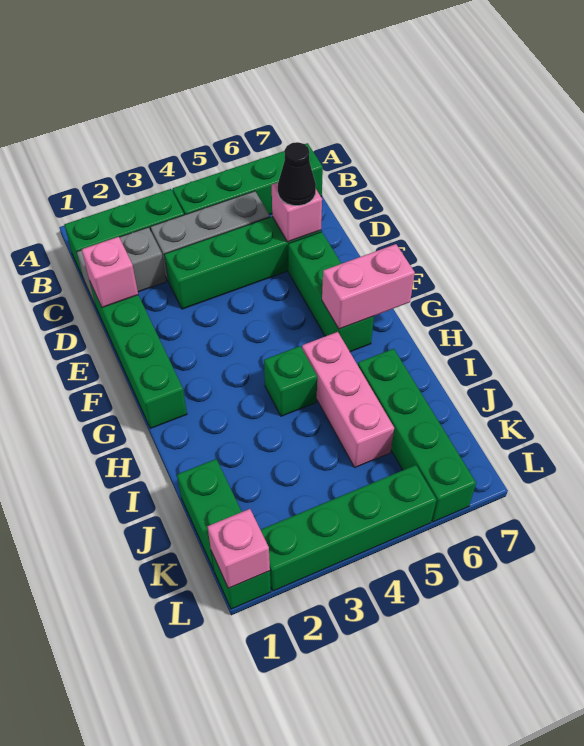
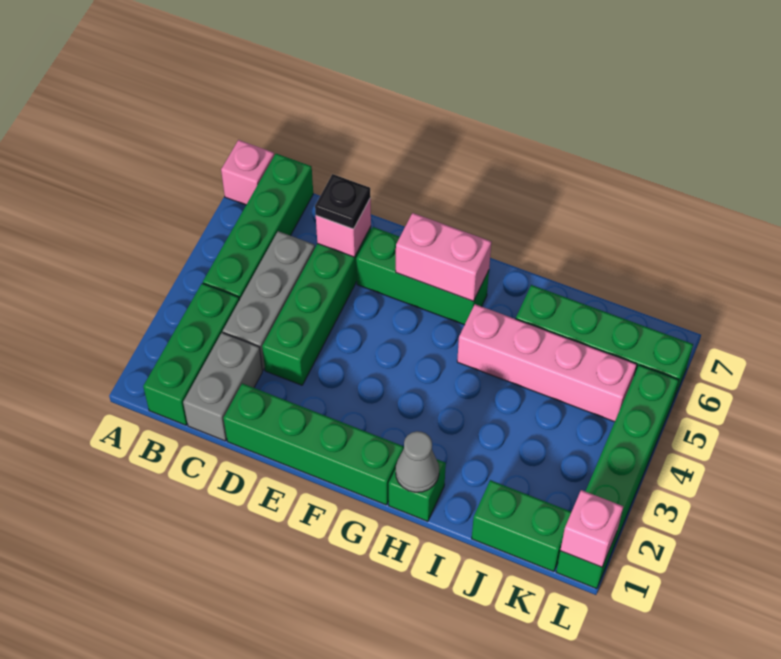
pink brick D1 level 2 -> pink brick A7 level 1
black cone D6 level 3 -> black plate D6 level 3
pink brick G6:G7 level 2 -> pink brick F6:G6 level 2
none -> grey cone H1 level 2
green brick H4 level 1 -> green brick H1 level 1
pink brick H5:J5 level 1 -> pink brick H5:K5 level 1

